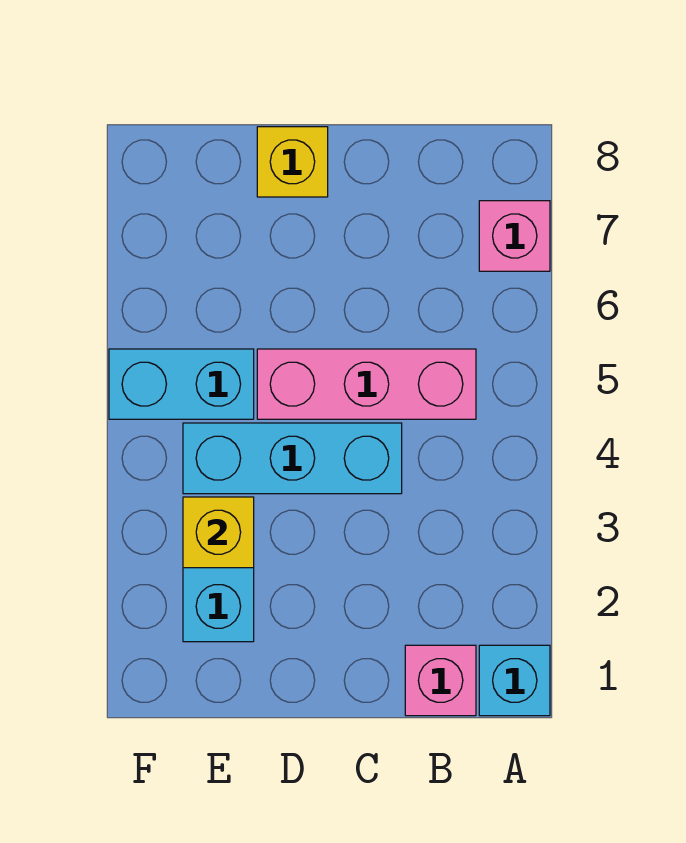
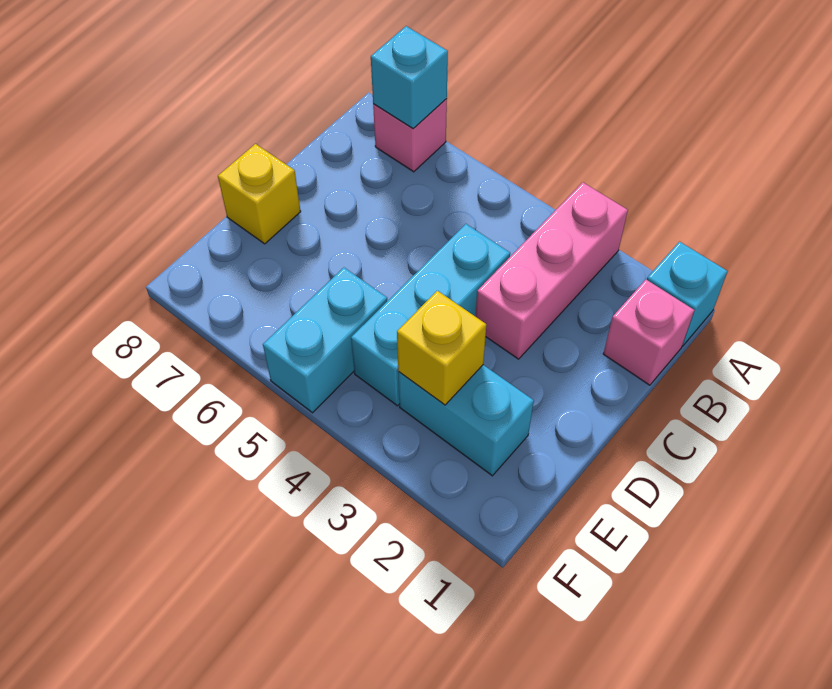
none -> cyan brick A7 level 2
pink brick B5:D5 level 1 -> pink brick A3:C3 level 1

